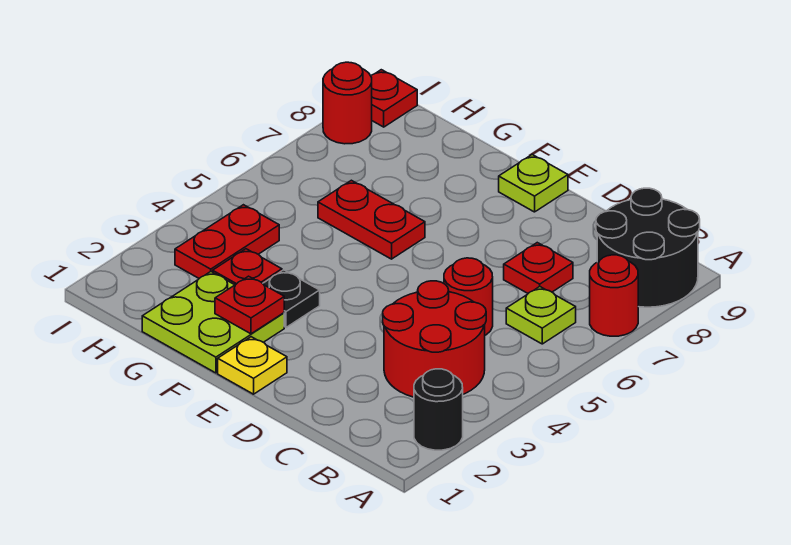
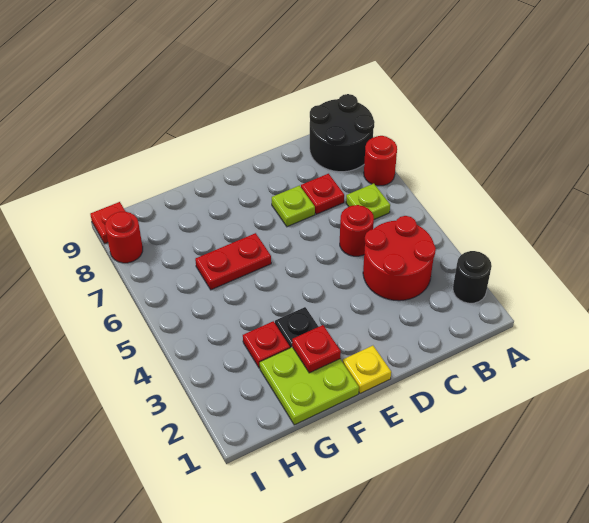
lime plate E9 level 1 -> lime plate D7 level 1
red plate H3:H4 level 1 -> none

